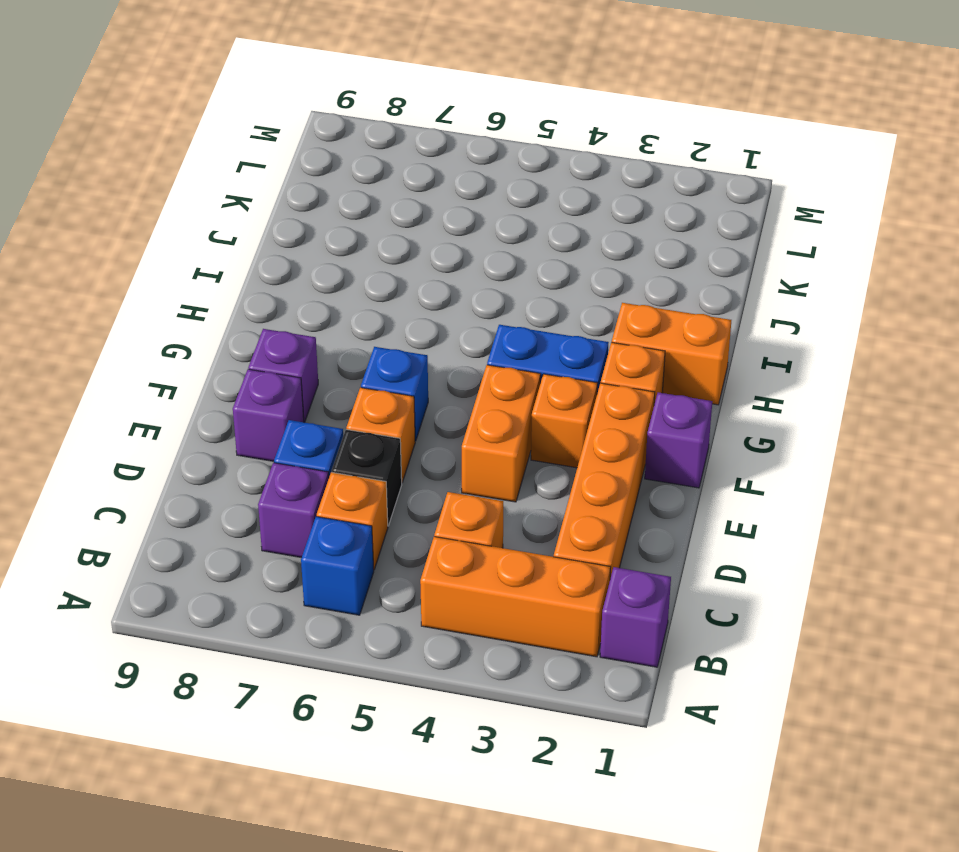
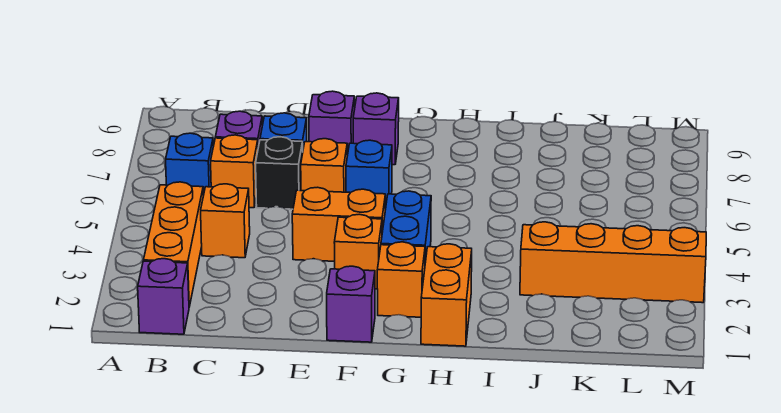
orange brick C2:F2 level 1 -> orange brick J3:M3 level 1

